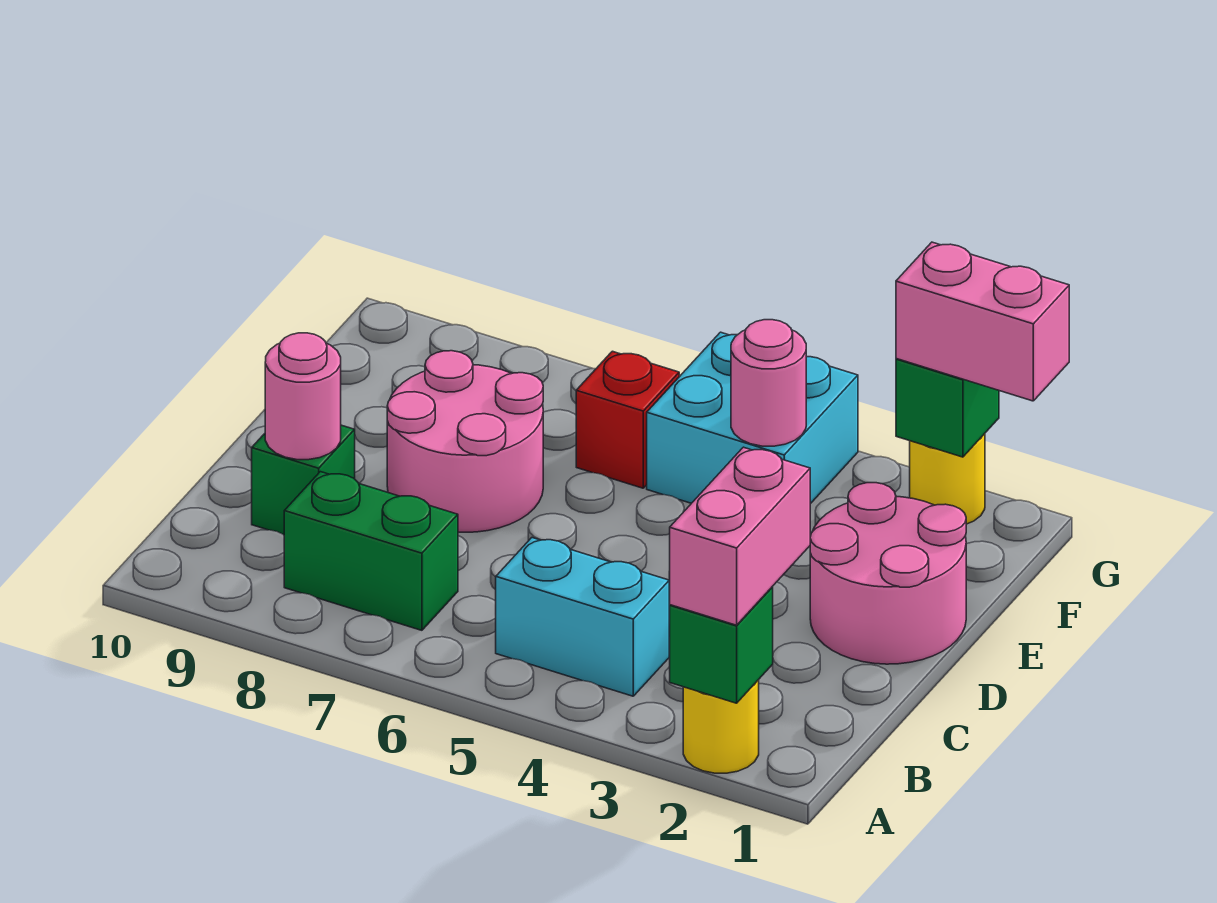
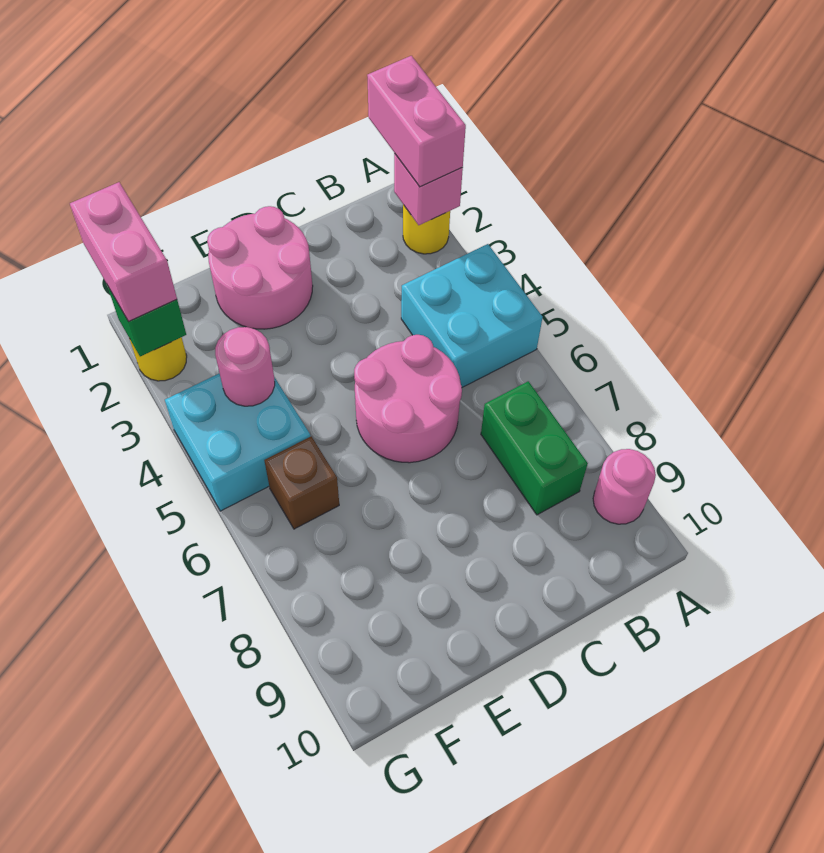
green brick A2 level 2 -> pink brick A2 level 2
pink brick A2:B2 level 3 -> pink brick A1:A2 level 3
cyan brick B4:B5 level 1 -> cyan brick A4:B5 level 1
green brick C9 level 1 -> none
pink round brick C9 level 2 -> pink round brick A9 level 1
pink round brick D7:E8 level 1 -> pink round brick C5:D6 level 1
red brick F6 level 1 -> brown brick F6 level 1

